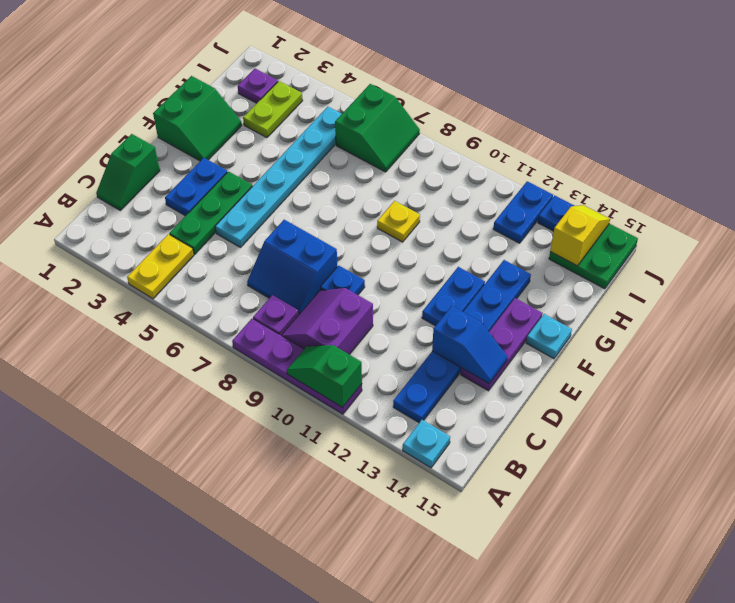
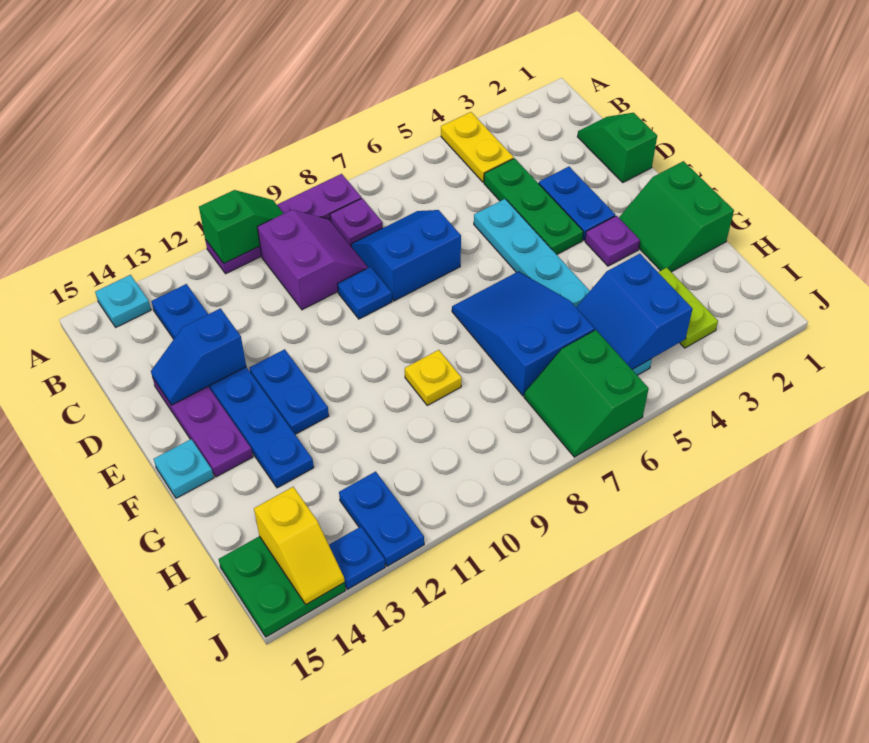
none -> blue slope F6:H7 level 1 top H
none -> blue slope H4:I5 level 2 top 4
purple plate I2 level 1 -> purple plate F3 level 1

